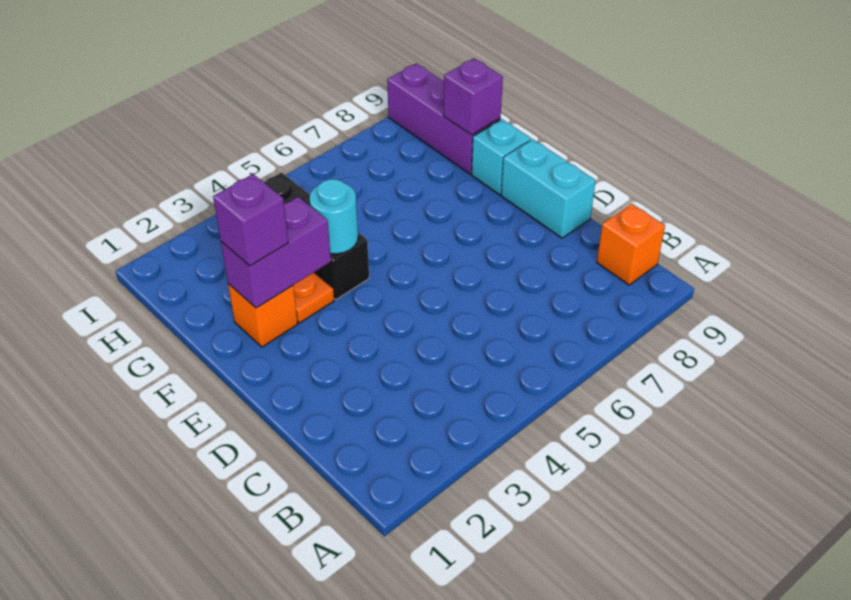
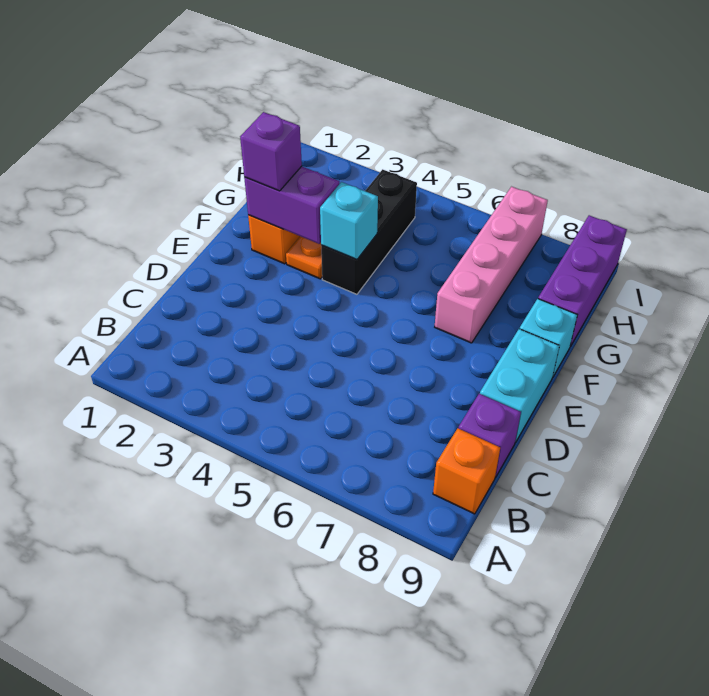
cyan round brick F4 level 2 -> cyan brick F4 level 2
none -> pink brick F7:I7 level 1
purple brick G9 level 2 -> purple brick C9 level 1

